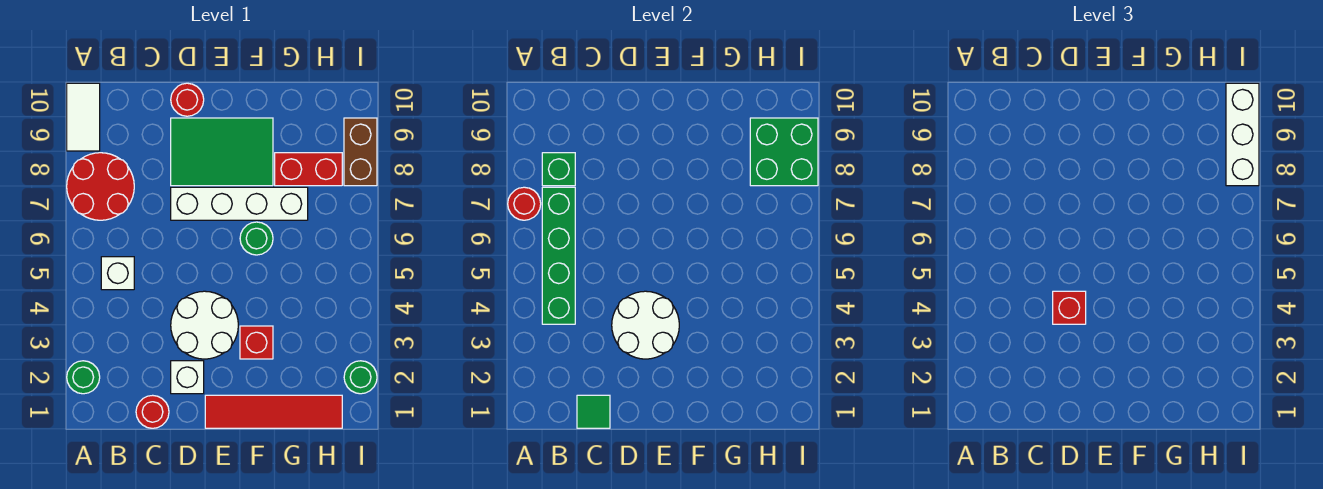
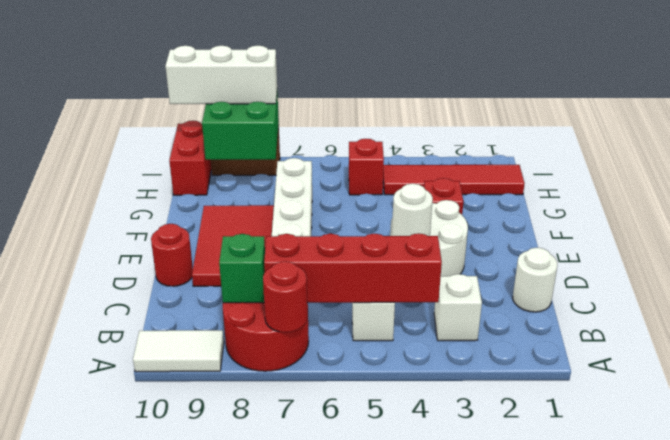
green round brick A2 level 1 -> none
green brick B4:B7 level 2 -> red brick B4:B7 level 2
red round brick C1 level 1 -> white round brick C1 level 1
green tile C1 level 2 -> none
white brick D2 level 1 -> white brick B3 level 1
white round brick D3:E4 level 2 -> white round brick D4 level 2
red brick D4 level 3 -> red brick H5 level 1
green tile D8:F9 level 1 -> red tile D8:F9 level 1
red tile E1:H1 level 1 -> red tile H1:H4 level 1
green round brick F6 level 1 -> none
red brick G8:H8 level 1 -> red brick H10:I10 level 1
green round brick I2 level 1 -> none

